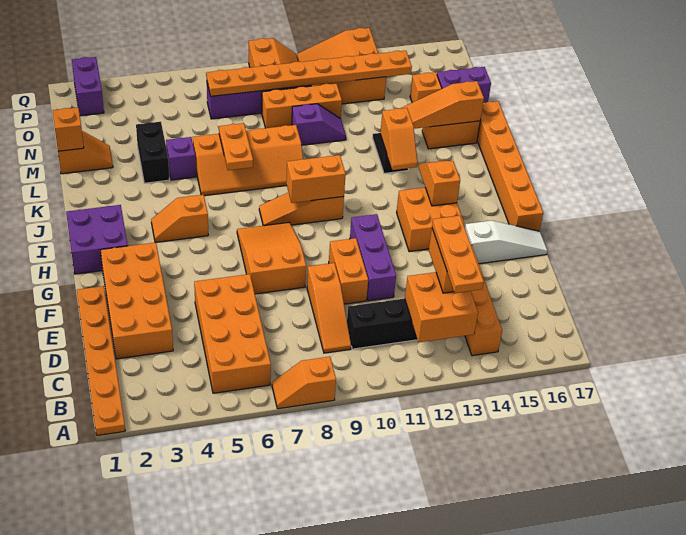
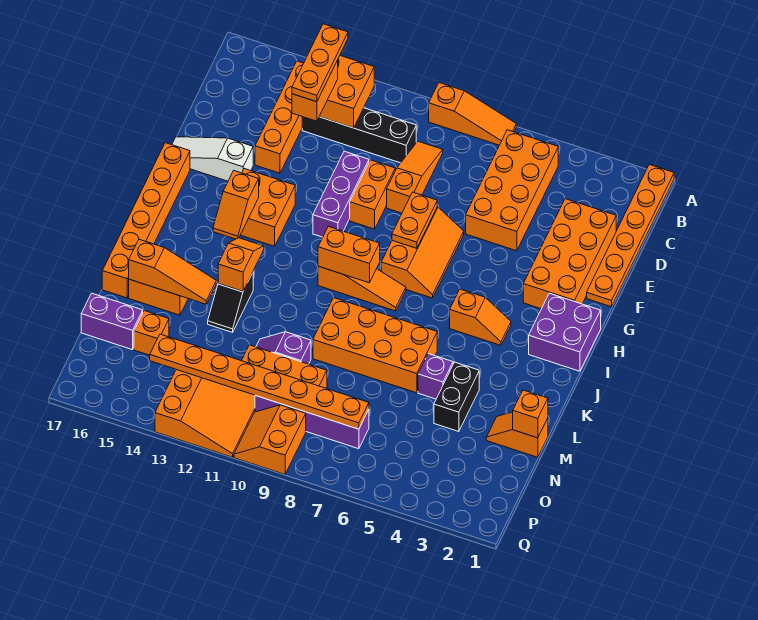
orange slope A7:A8 level 1 top 8 -> orange slope A7:A9 level 1 top 9
orange slope F7:H8 level 1 top F -> orange slope F7:H8 level 1 top 8
orange slope K6:L9 level 1 top L -> orange brick K6:L9 level 1
orange plate K7:L7 level 2 -> orange plate F8:G8 level 2
purple brick P2:Q2 level 1 -> none

